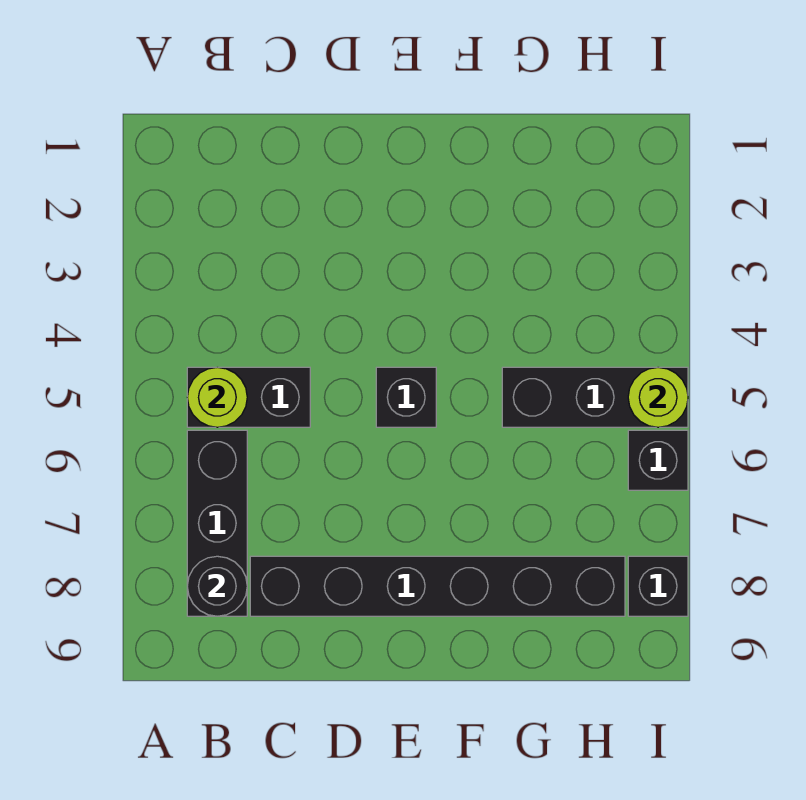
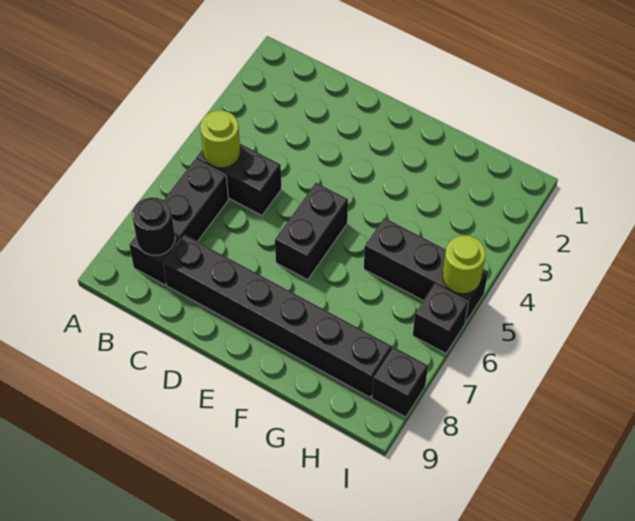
black brick E5 level 1 -> black brick E5:E6 level 1

